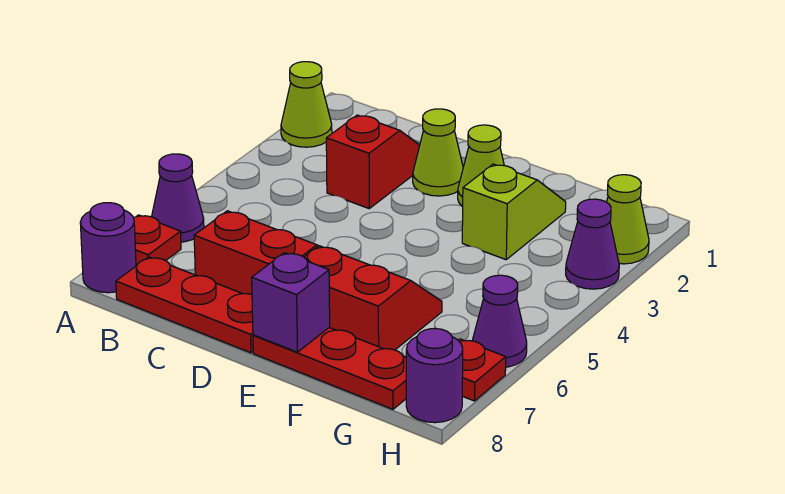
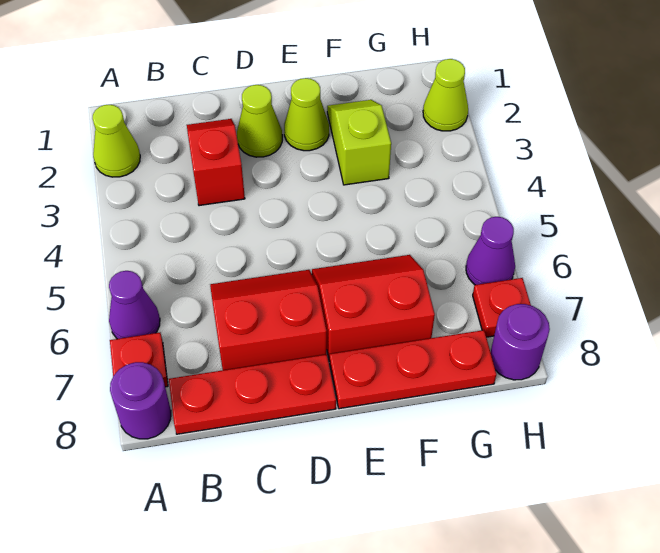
purple brick E8 level 2 -> none
purple cone H3 level 1 -> none

